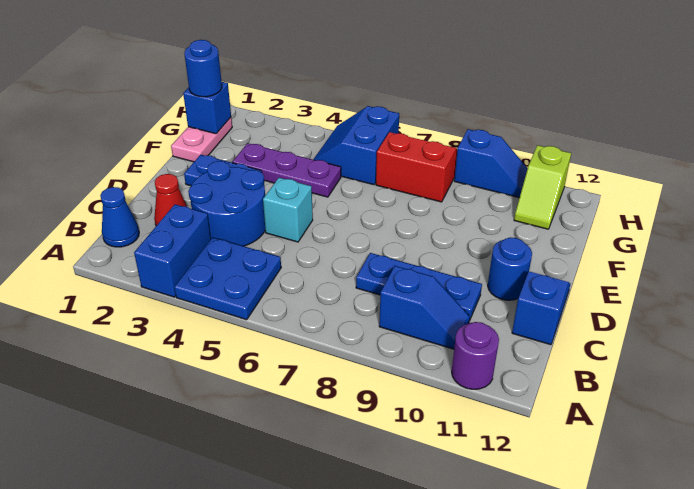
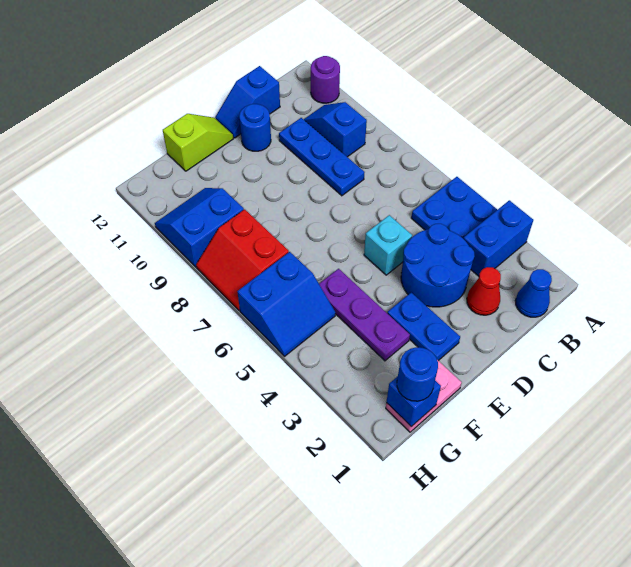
lime slope G11:H11 level 1 top H -> lime slope E12:F12 level 1 top F
blue slope H9:H10 level 1 top 9 -> blue slope G9:H10 level 1 top 9

